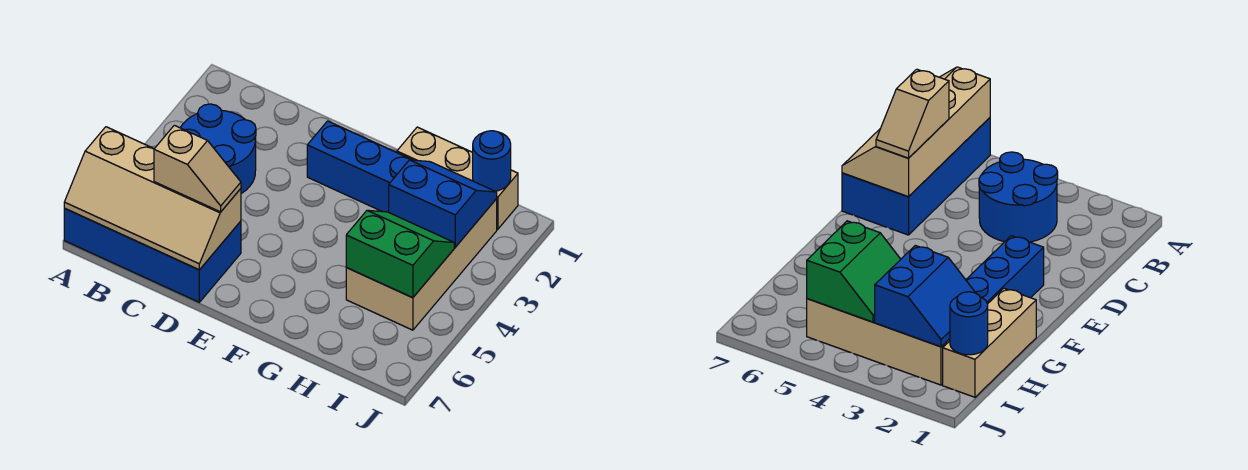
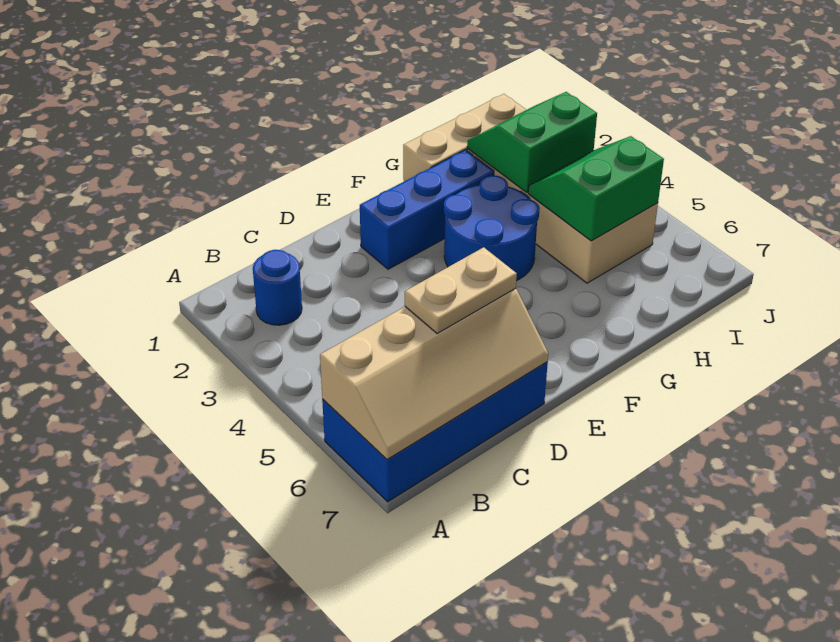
blue round brick B3:C4 level 1 -> blue round brick F3:G4 level 1
tan slope C6:D6 level 3 top C -> tan plate C6:D6 level 3
blue slope H2:I3 level 2 top 3 -> green slope H2:I3 level 2 top 3
blue round brick I1 level 2 -> blue round brick B2 level 1

